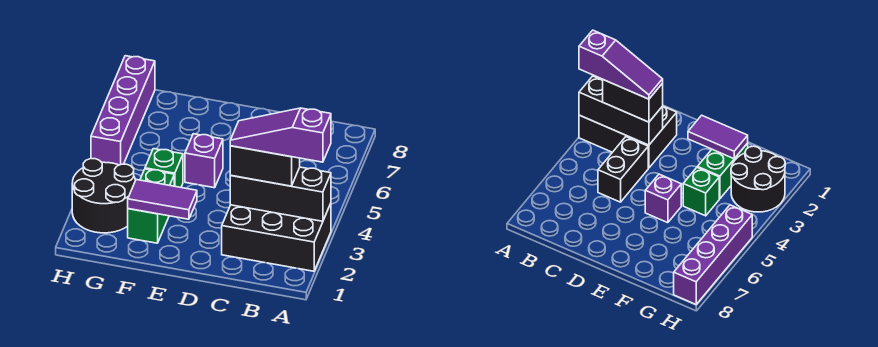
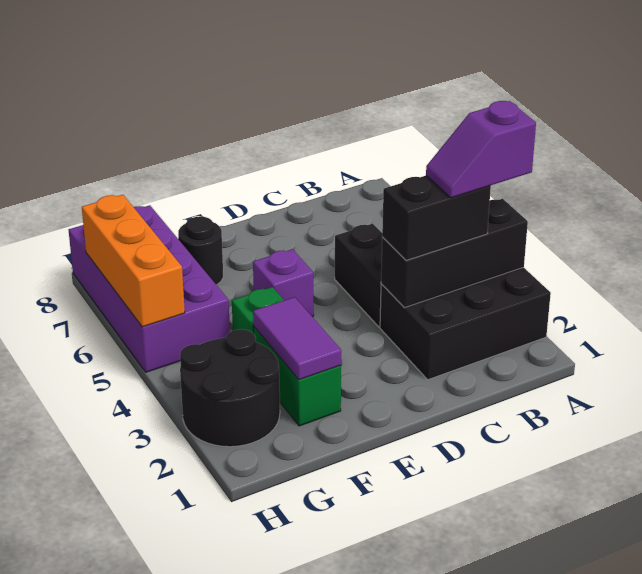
purple slope A3:C3 level 4 top A -> purple slope A3:B3 level 4 top A
purple tile E2:F2 level 2 -> purple tile F2:F3 level 2
none -> black round brick F7 level 1
purple brick H5:H8 level 1 -> purple brick G5:H8 level 1
none -> orange brick H5:H7 level 2

